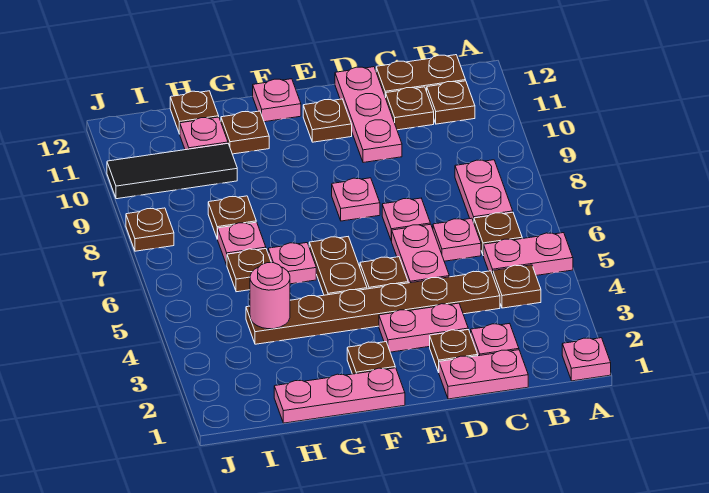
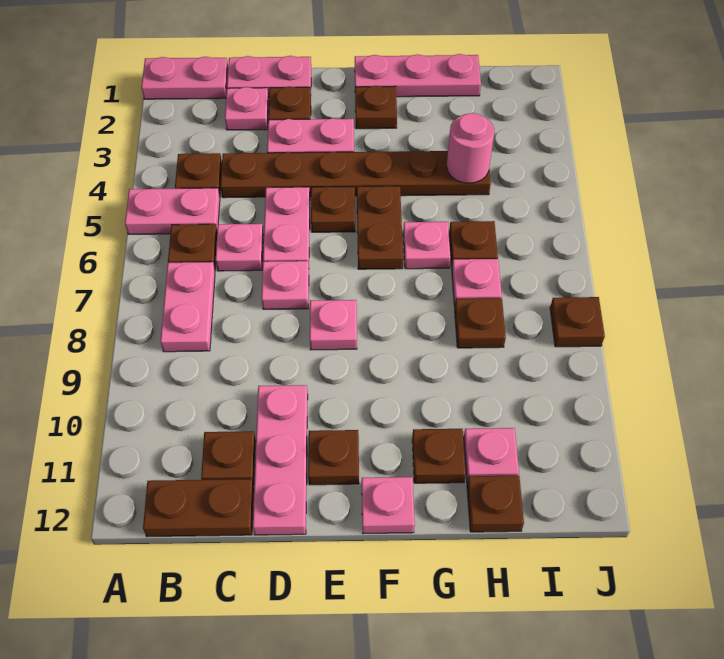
pink plate A1 level 1 -> pink plate A1:B1 level 1
brown plate B11 level 1 -> none
black tile H10:J10 level 1 -> none

